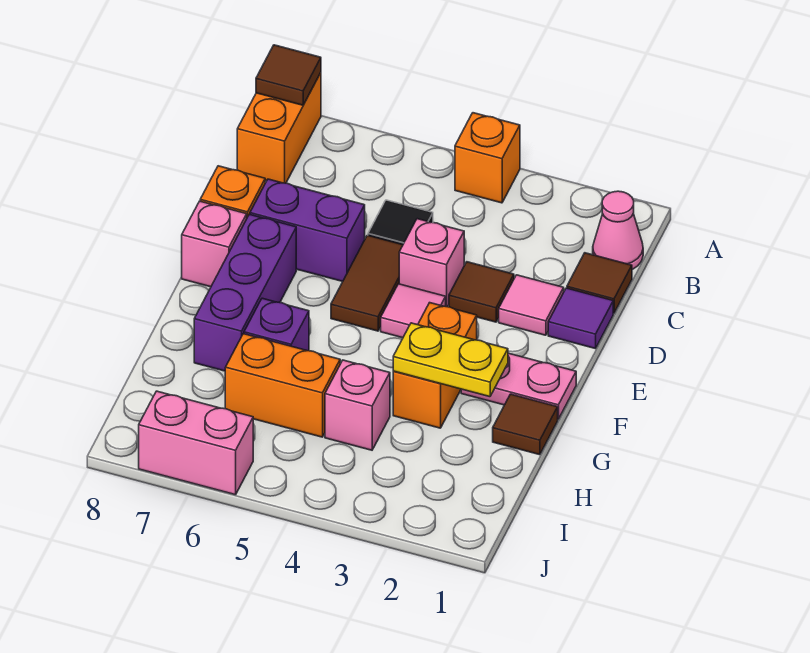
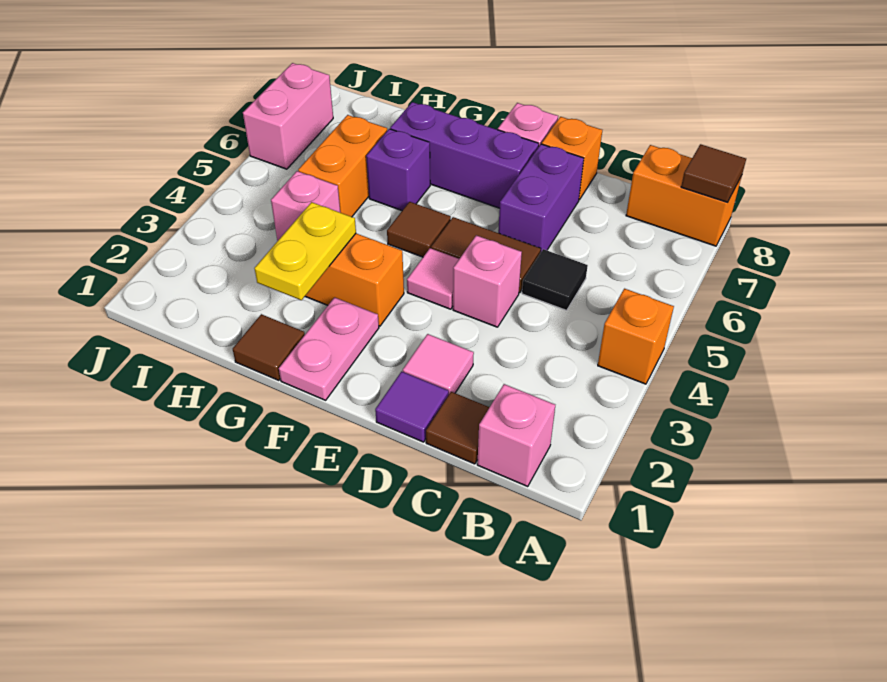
pink cone B1 level 1 -> pink brick B1 level 1
brown tile D3 level 1 -> brown tile F5 level 1

